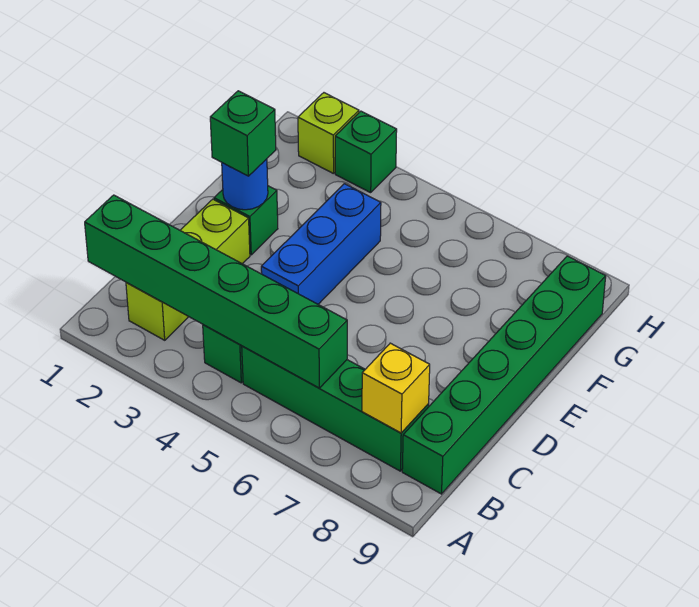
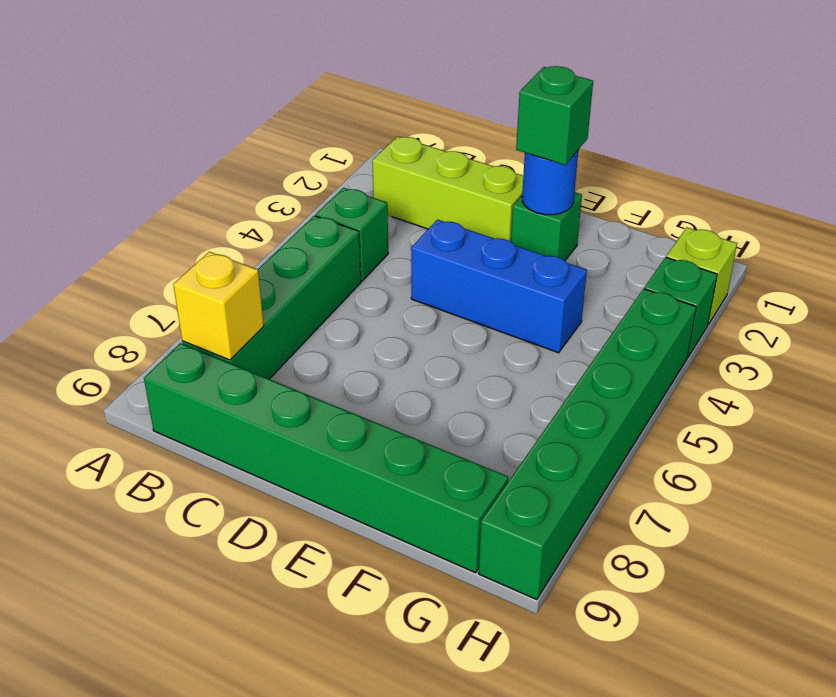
green brick B1:B6 level 2 -> green brick H4:H9 level 1

